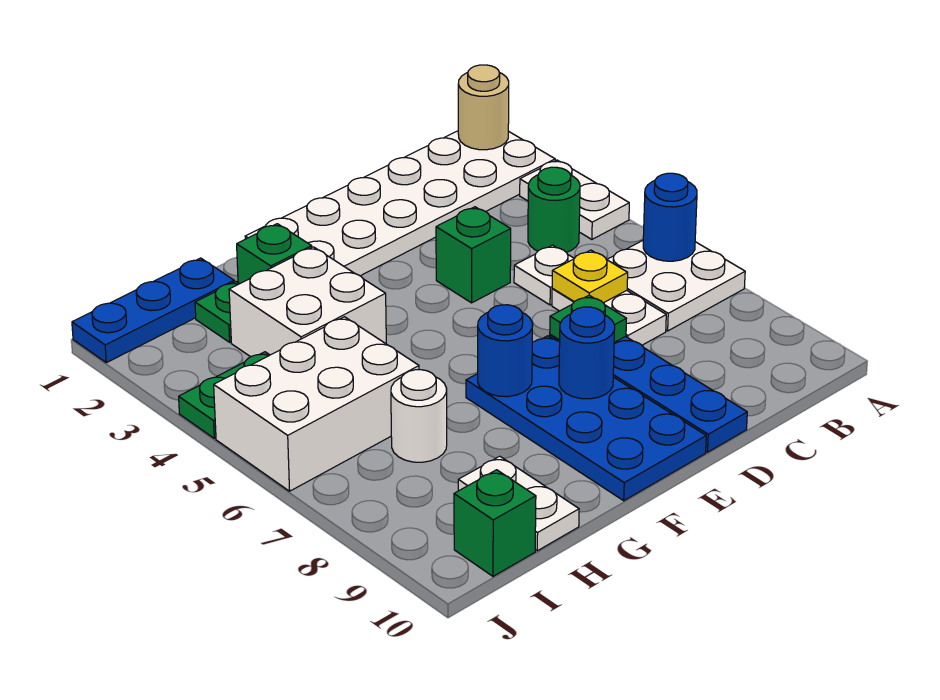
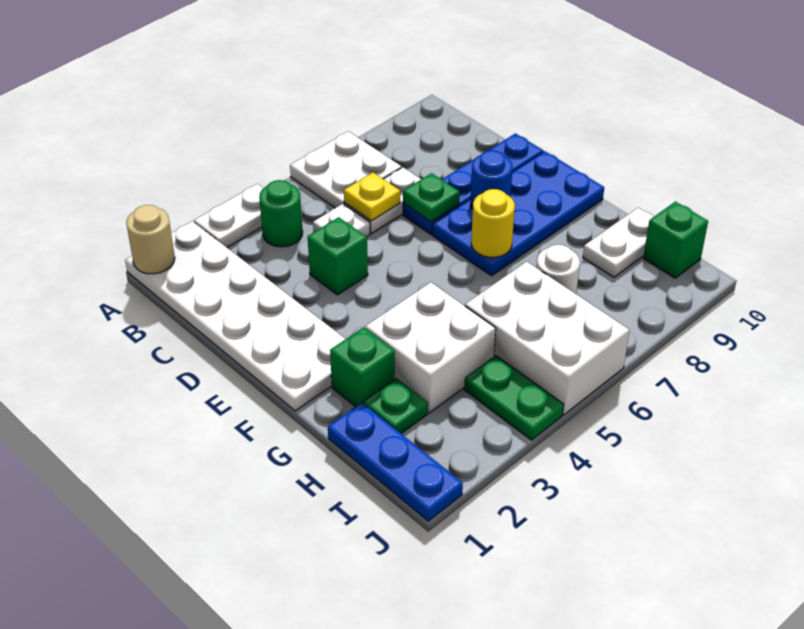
blue round brick A6 level 2 -> none
blue round brick F7 level 2 -> yellow round brick F7 level 2

